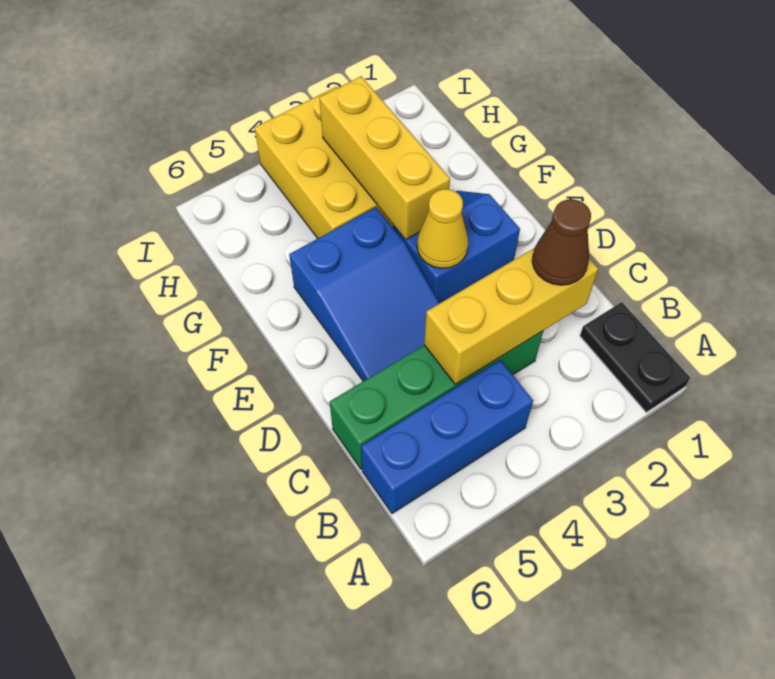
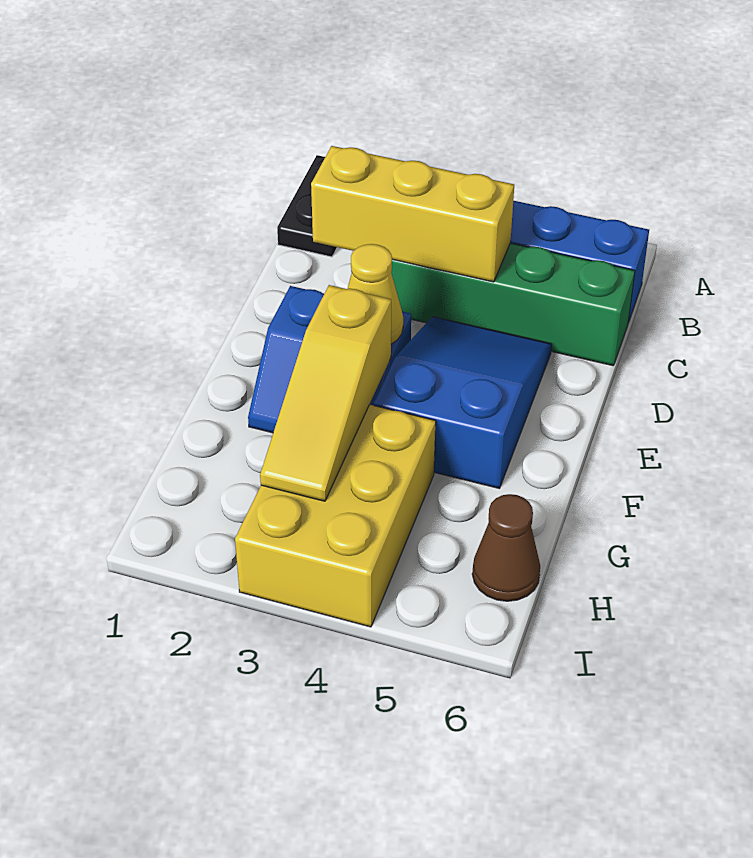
brown cone C2 level 3 -> brown cone H6 level 1
yellow brick F3:H3 level 2 -> yellow slope F3:H3 level 2 top F

